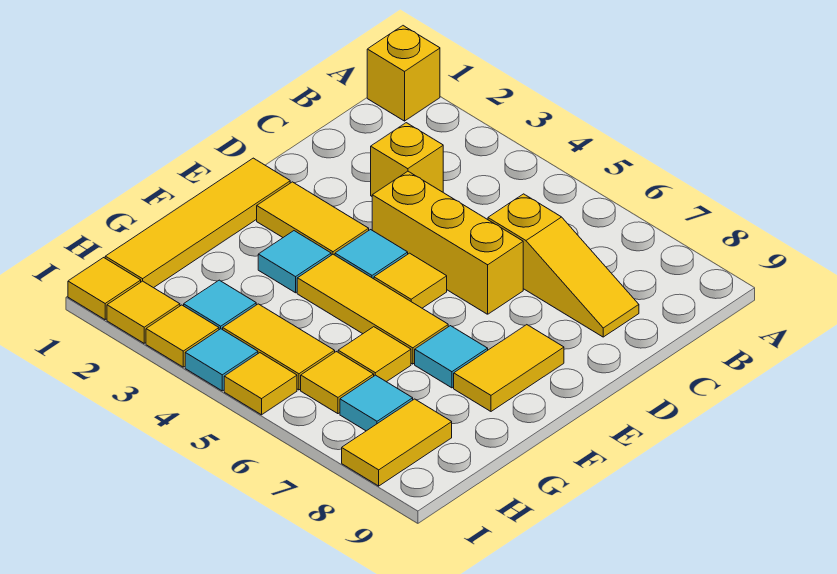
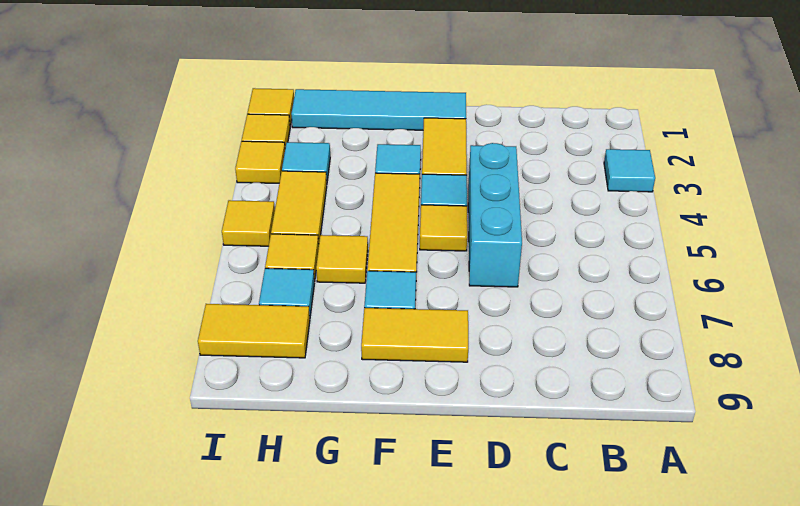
yellow brick A1 level 1 -> none
yellow brick C3 level 1 -> none
yellow slope C6:C8 level 1 top 6 -> none
yellow brick D4:D6 level 1 -> cyan brick D4:D6 level 1
yellow tile E1:H1 level 1 -> cyan tile E1:H1 level 1
cyan tile I4 level 1 -> cyan tile A3 level 1

